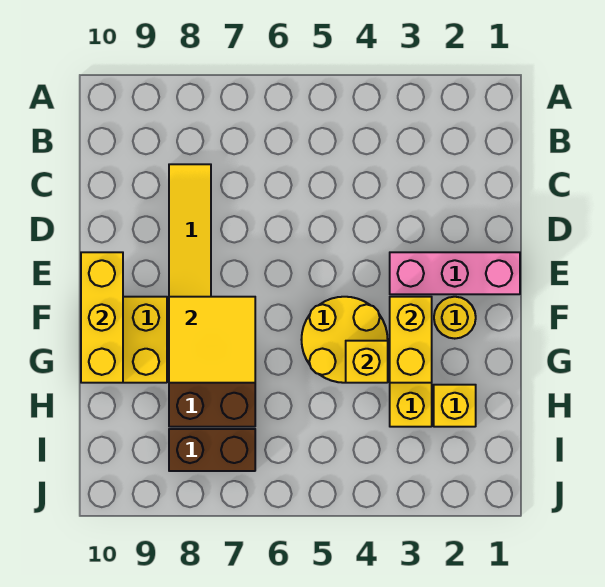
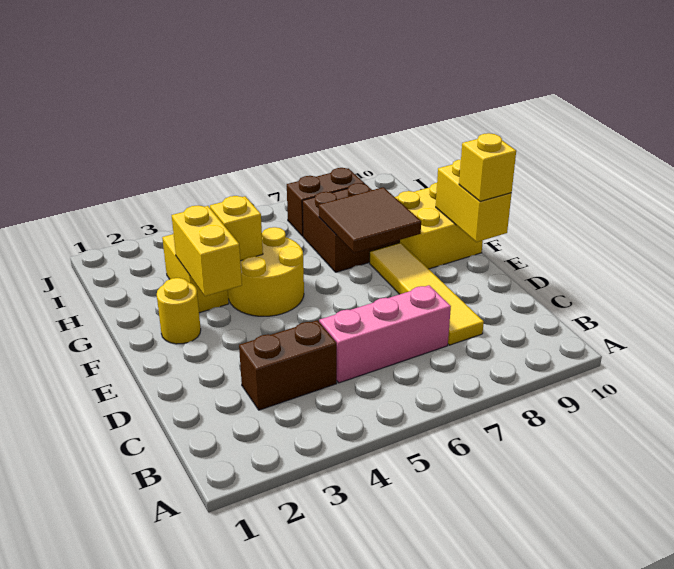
none -> brown brick C3:C4 level 1
pink brick E1:E3 level 1 -> pink brick C5:C7 level 1
yellow brick E10:G10 level 2 -> yellow brick E10:F10 level 2
yellow tile F7:G8 level 2 -> brown tile F7:G8 level 2
yellow brick H2 level 1 -> yellow brick E10 level 3

